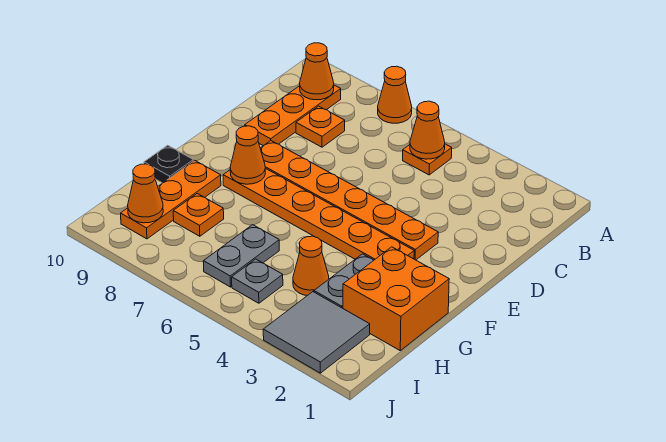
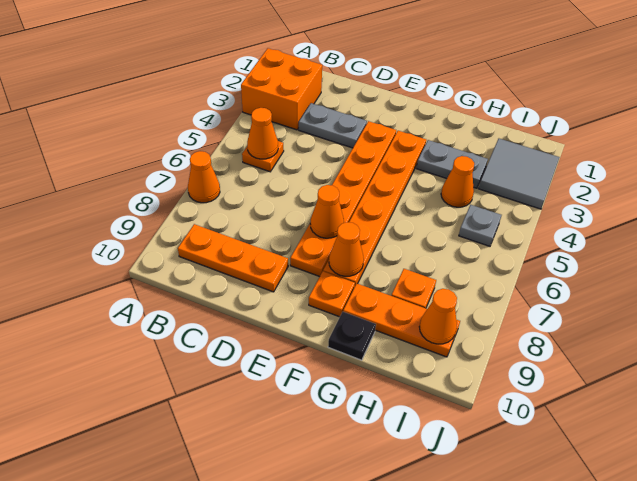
orange cone B9 level 2 -> orange cone E7 level 2
orange plate C8 level 1 -> orange plate F9 level 1
orange brick G1:H2 level 1 -> orange brick A2:B3 level 1
grey plate H6:I6 level 1 -> grey plate C3:D3 level 1

